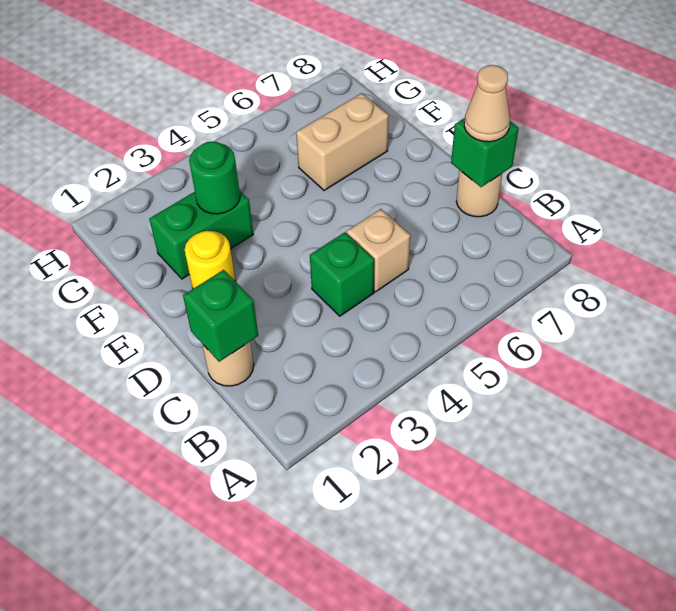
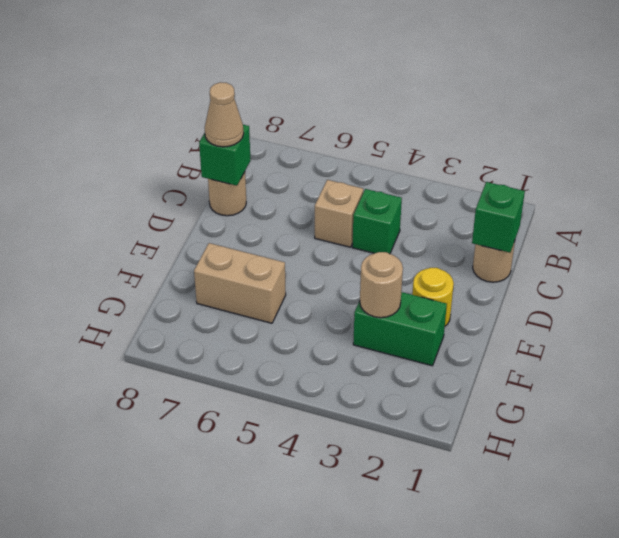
green round brick F3 level 2 -> tan round brick F3 level 2

